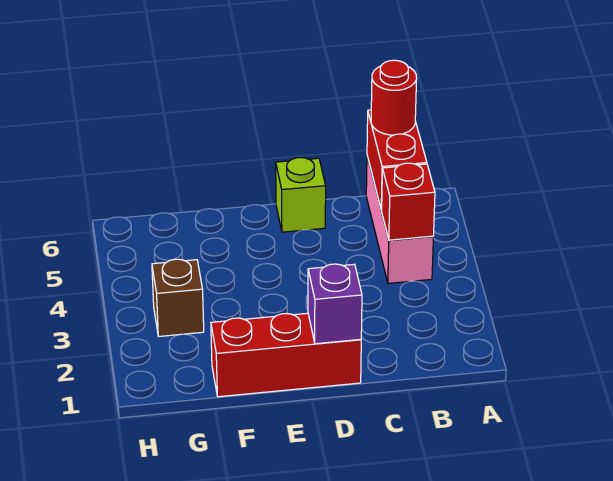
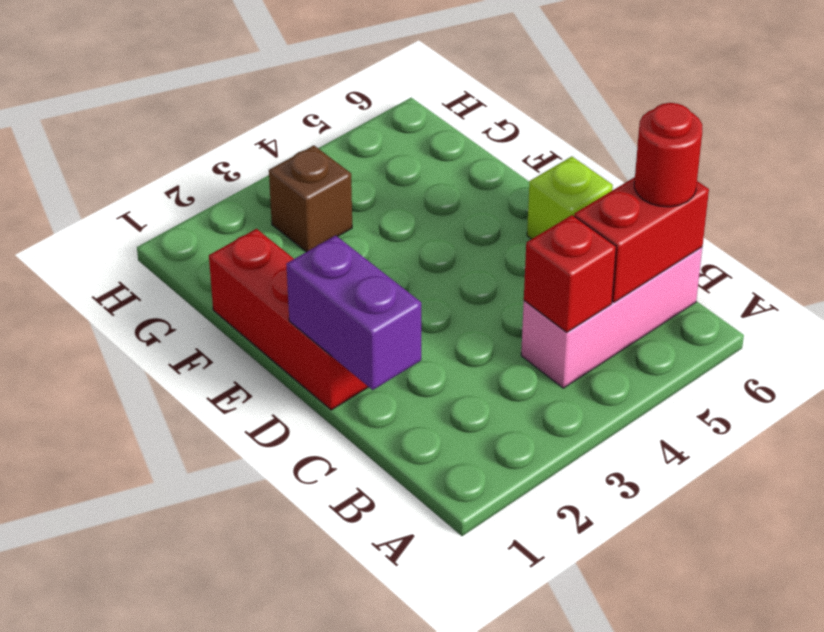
purple brick D1 level 2 -> purple brick C1:D1 level 2

